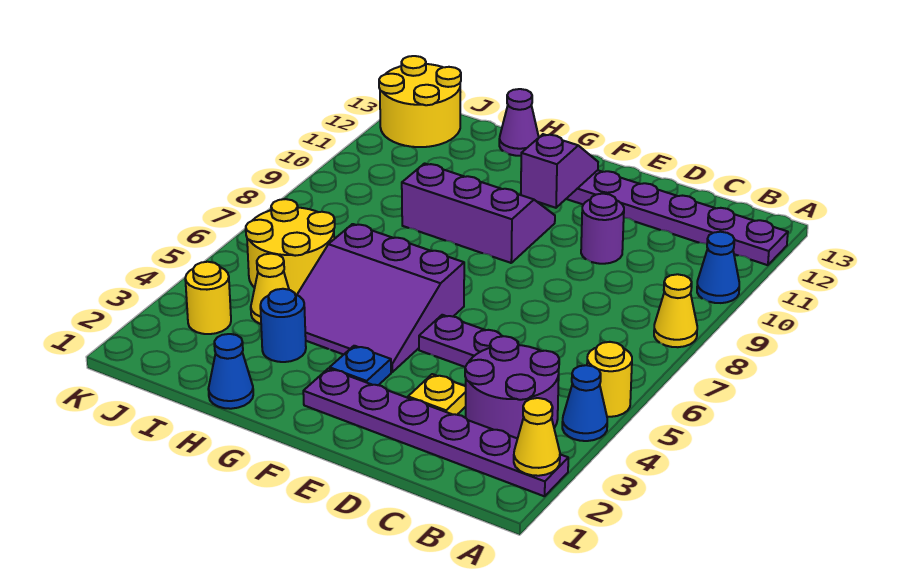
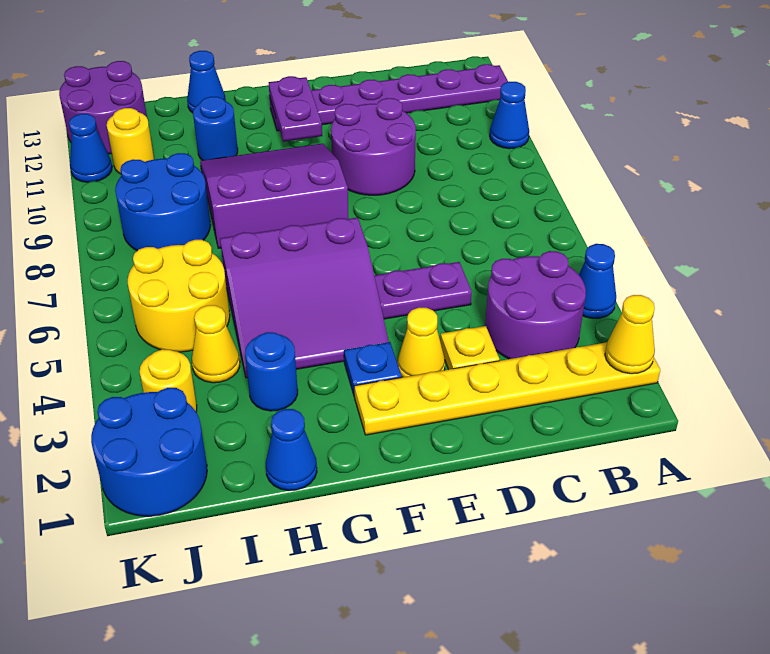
purple plate A2:F2 level 1 -> yellow plate A2:F2 level 1
yellow round brick A5 level 1 -> yellow round brick J11 level 1
yellow cone A8 level 1 -> yellow cone E3 level 1
purple round brick D10 level 1 -> purple round brick D9:E10 level 1
purple slope F9:H10 level 1 top 9 -> purple slope F8:H10 level 1 top 8
purple slope F11:F12 level 2 top 11 -> purple plate F11:F12 level 2
none -> blue round brick H11 level 1
purple cone H13 level 1 -> blue cone H13 level 1
none -> blue round brick I8:J9 level 1
none -> blue round brick J1:K2 level 1
yellow round brick J12:K13 level 1 -> purple round brick J12:K13 level 1
none -> blue cone K11 level 1

